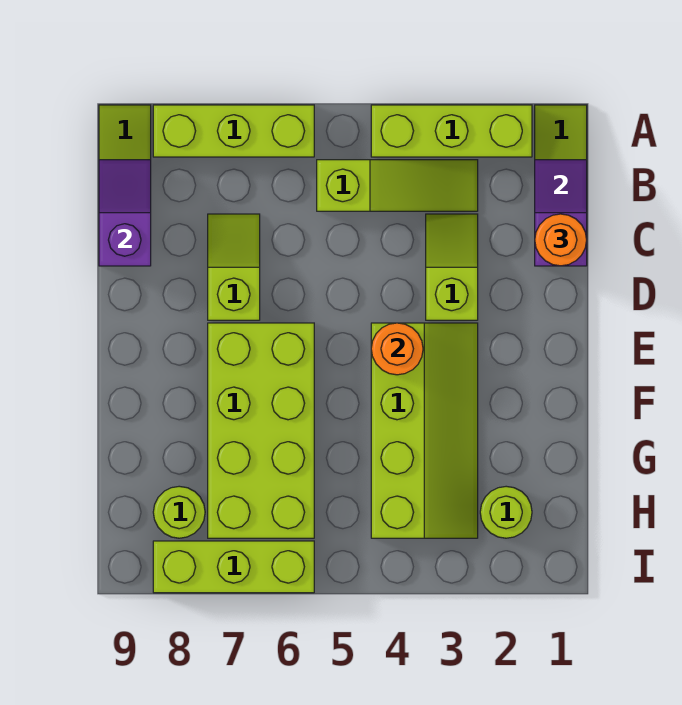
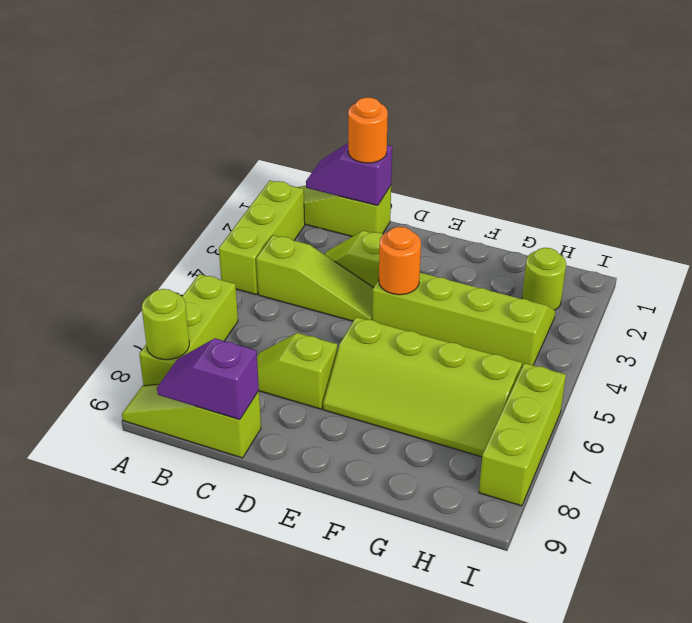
lime slope B3:B5 level 1 top 5 -> lime slope B4:D4 level 1 top B
lime brick E6:H7 level 1 -> lime slope E6:H7 level 1 top 6
lime round brick H8 level 1 -> lime round brick A8 level 2

